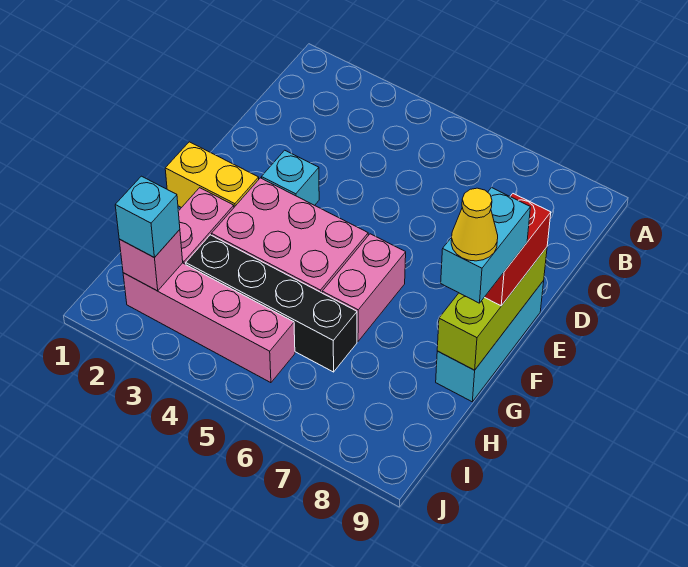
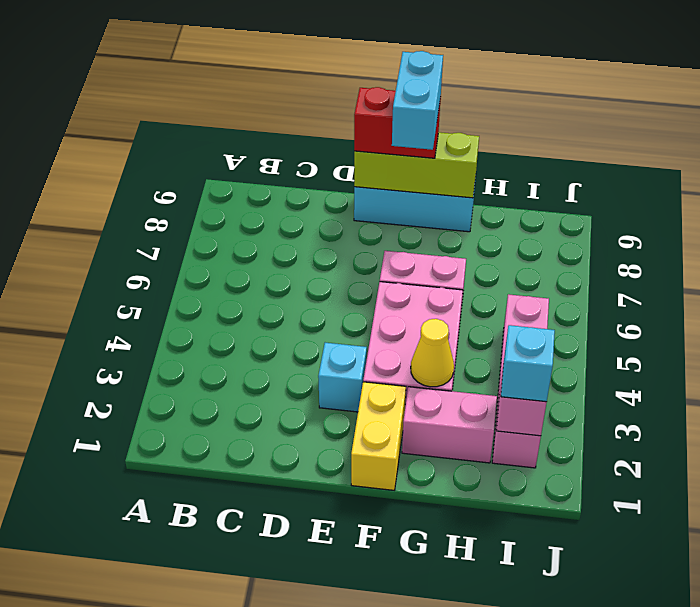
cyan brick F9:G9 level 4 -> cyan brick F8:F9 level 4
yellow cone G9 level 5 -> yellow cone G3 level 2
black brick H3:H6 level 1 -> none

